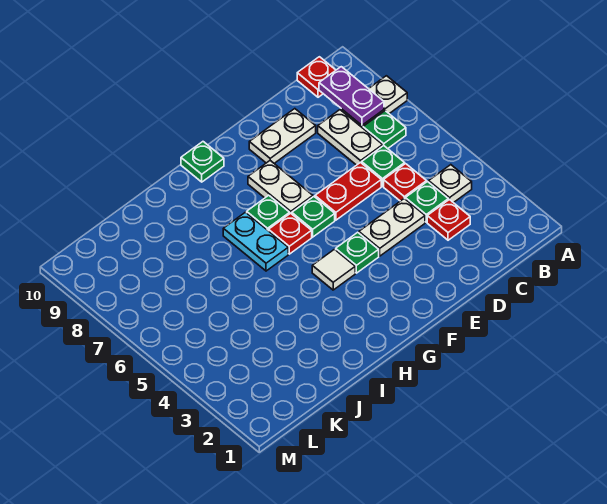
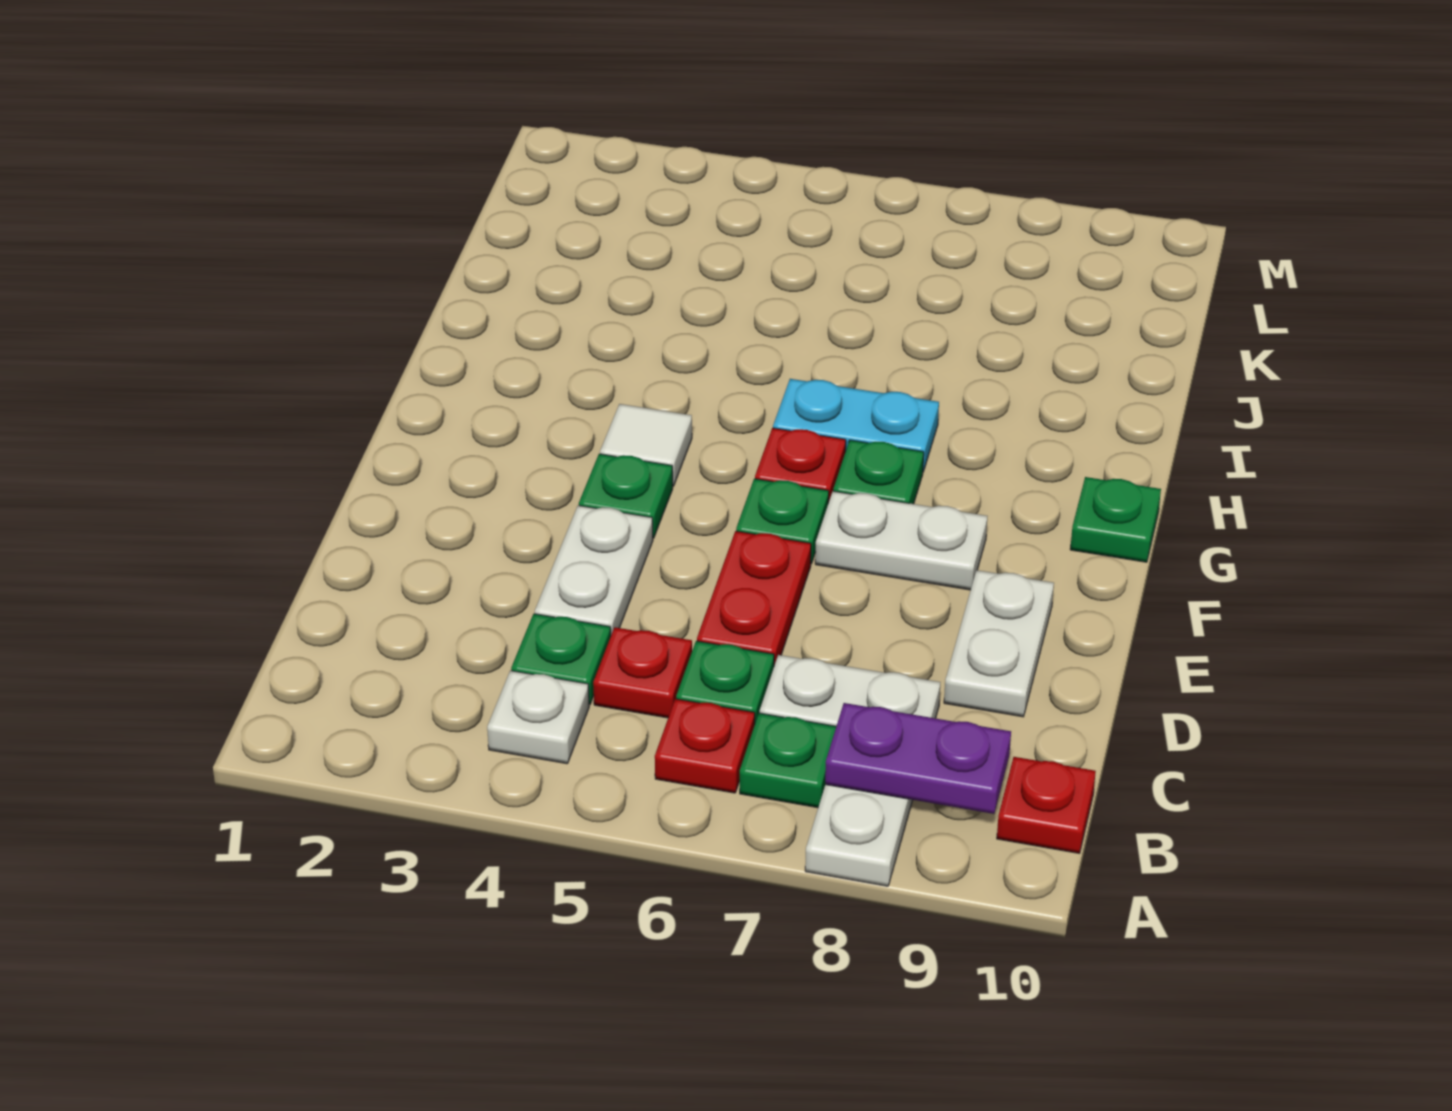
red plate C3 level 1 -> red plate B6 level 1

